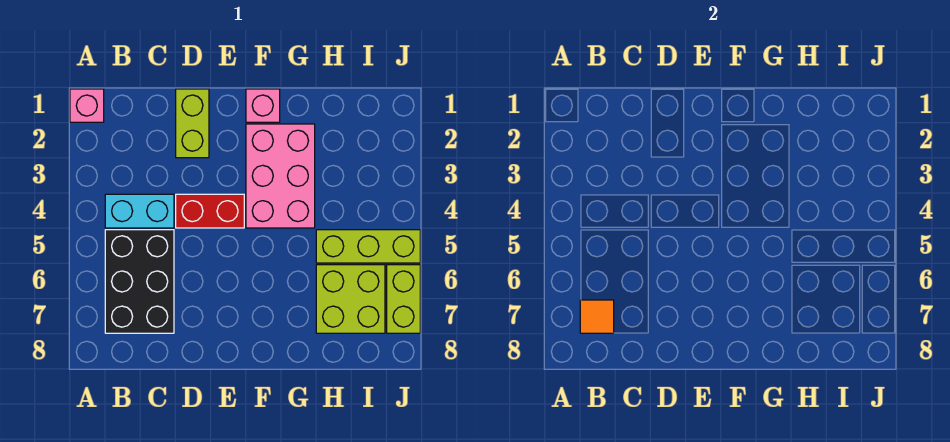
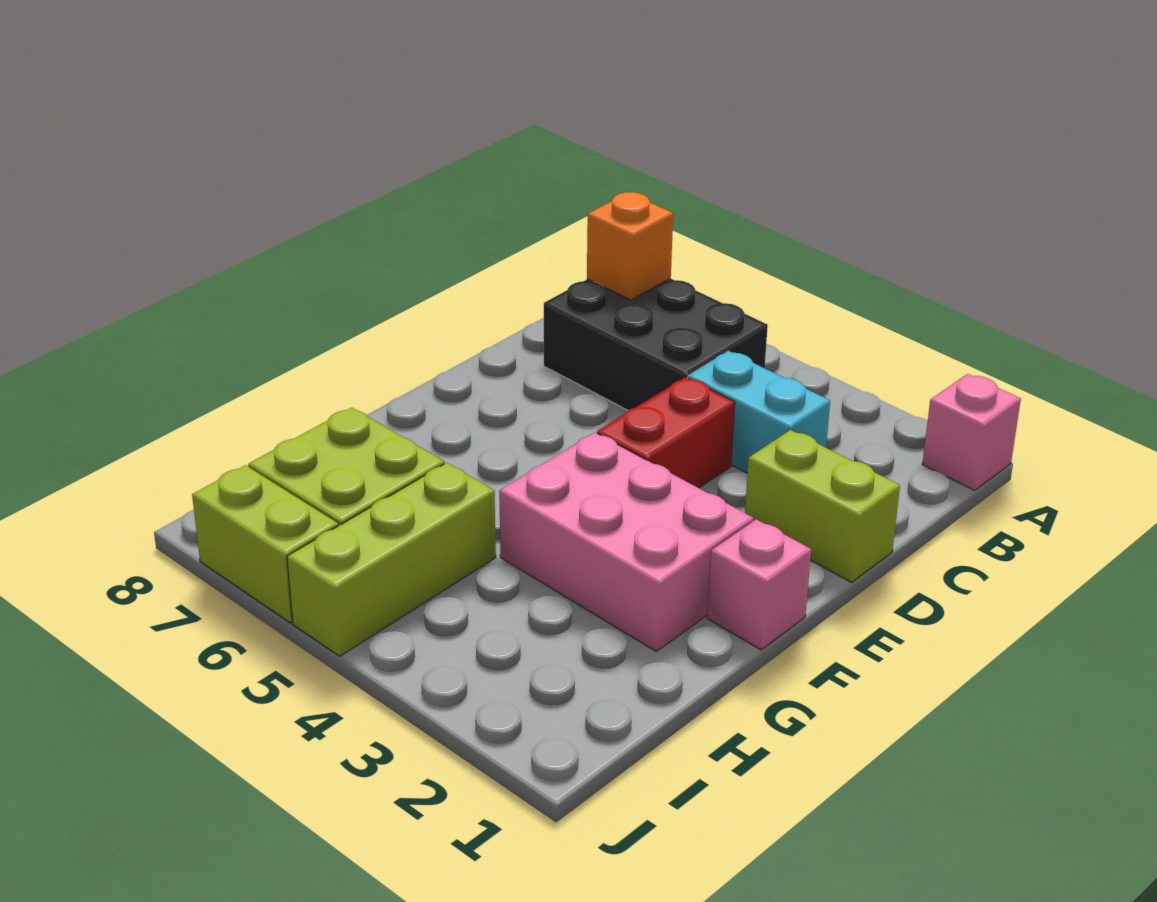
cyan brick B4:C4 level 1 -> cyan brick C3:C4 level 1
orange tile B7 level 2 -> orange brick B7 level 2

